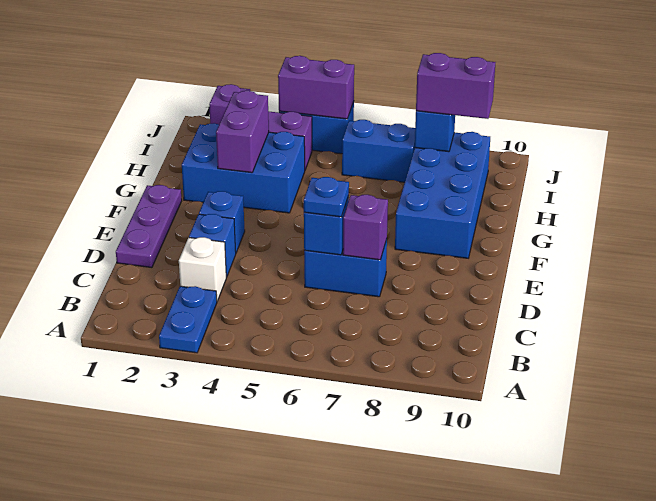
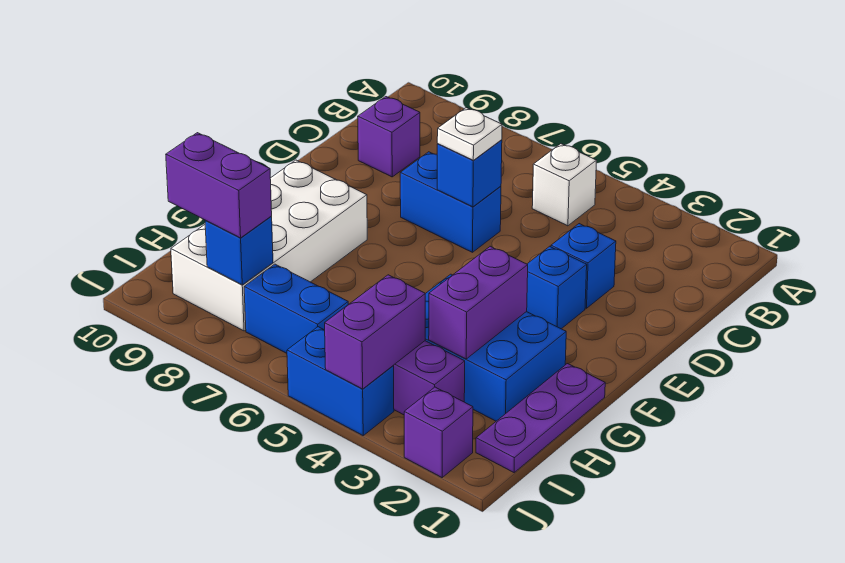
blue plate A3:B3 level 1 -> none
white brick C3 level 1 -> white brick B5 level 1
purple plate D1:F1 level 1 -> purple plate G1:I1 level 1
blue plate D6 level 3 -> white plate D6 level 3
purple brick D7 level 2 -> purple brick C9 level 1
blue brick F8:I9 level 1 -> white brick F8:I9 level 1
purple brick J4:J5 level 2 -> purple brick I4:J4 level 2

